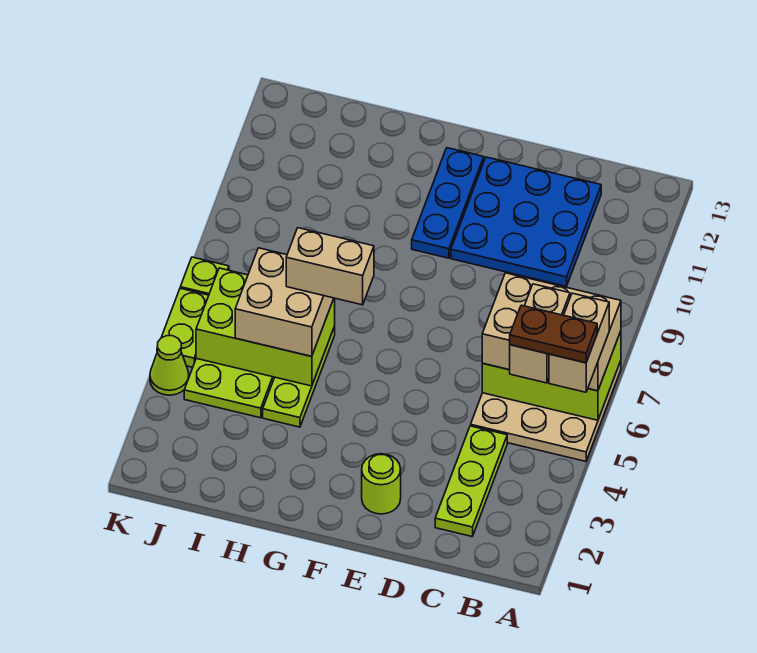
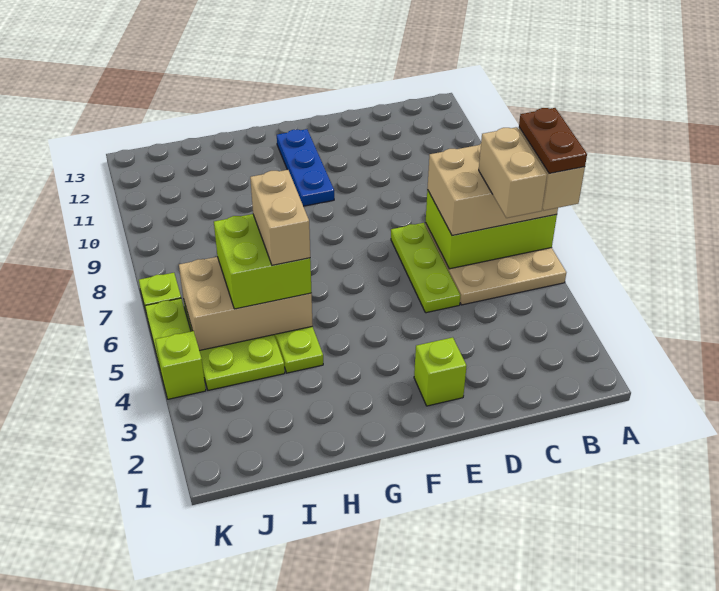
brown plate A5:B5 level 5 -> brown plate A5:A6 level 5
lime plate C2:C4 level 1 -> lime plate D5:D7 level 1
blue plate C10:E12 level 1 -> none
lime round brick E2 level 1 -> lime brick E2 level 1
tan brick G6:H6 level 4 -> tan brick H5:H6 level 4
lime brick H5:J6 level 2 -> tan brick H5:J6 level 2
tan brick H5:I6 level 3 -> lime brick H5:I6 level 3
lime cone K4 level 1 -> lime brick K4 level 1

